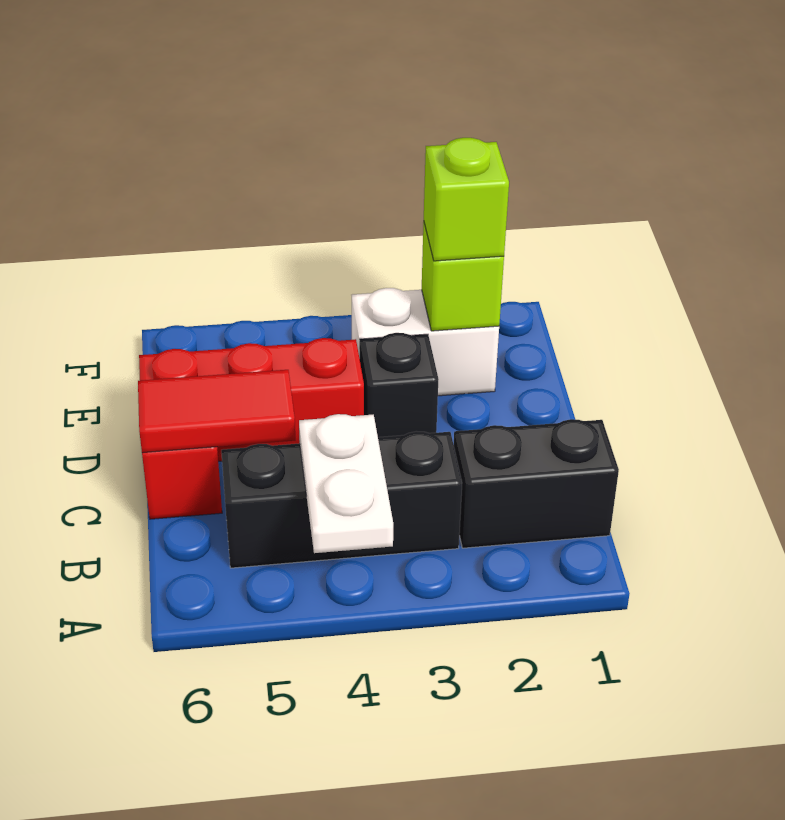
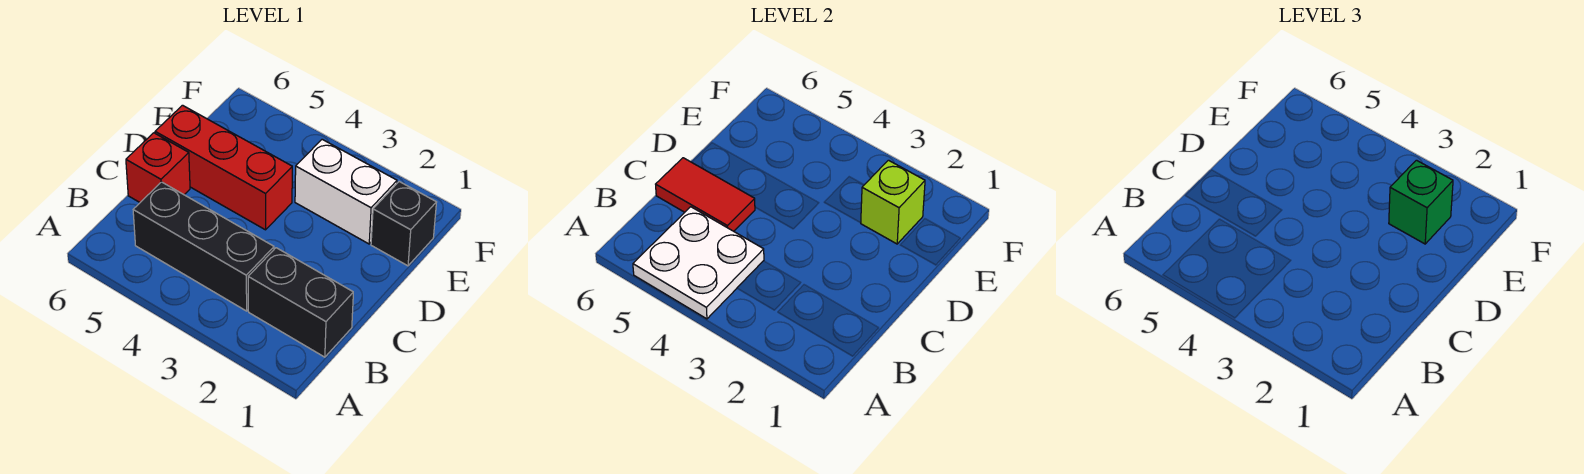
white plate A4:B4 level 2 -> white plate A4:B5 level 2
black brick D3 level 1 -> black brick E1 level 1
lime brick E2 level 3 -> green brick E2 level 3

